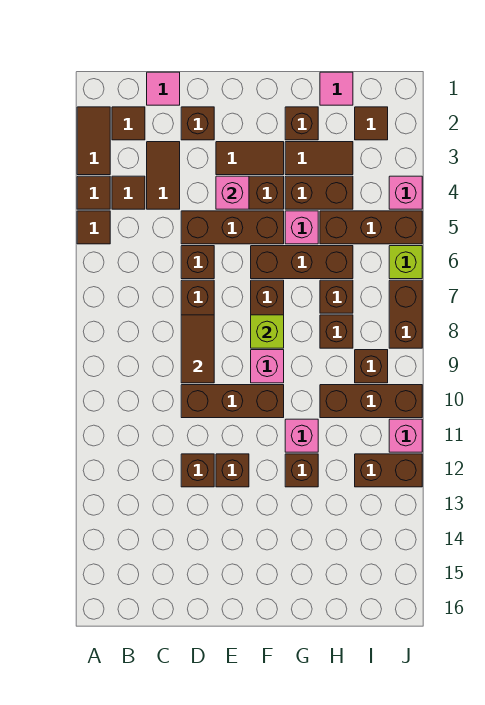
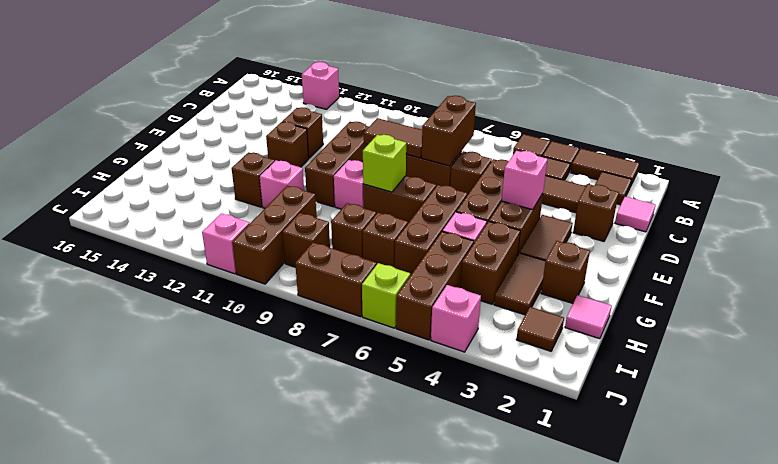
none -> pink brick A13 level 1
brown brick I12:J12 level 1 -> brown brick C7:D7 level 2

